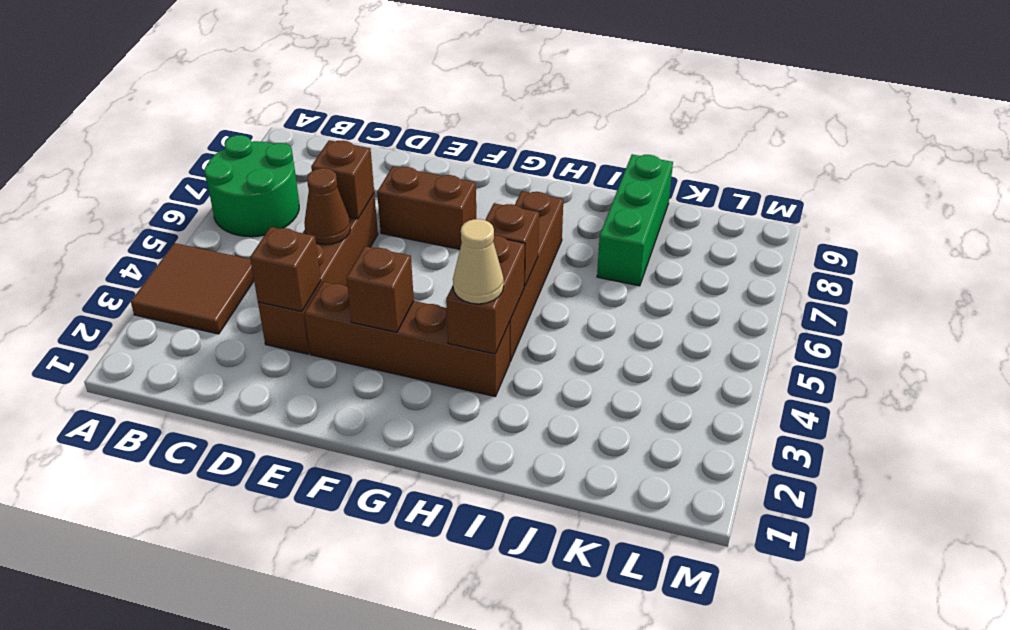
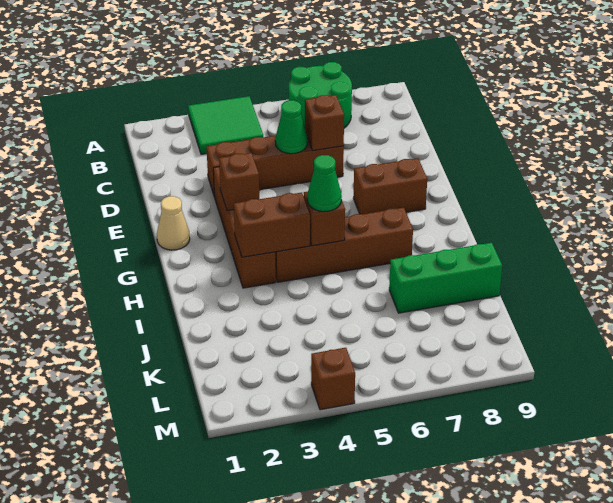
brown tile A3:B4 level 1 -> green tile A3:B4 level 1
brown brick D3 level 2 -> brown brick M4 level 1
brown cone D5 level 2 -> green cone D5 level 2
brown brick E7:F7 level 1 -> brown brick F7:F8 level 1
tan cone H3 level 3 -> tan cone F1 level 1
none -> green cone H5 level 3

